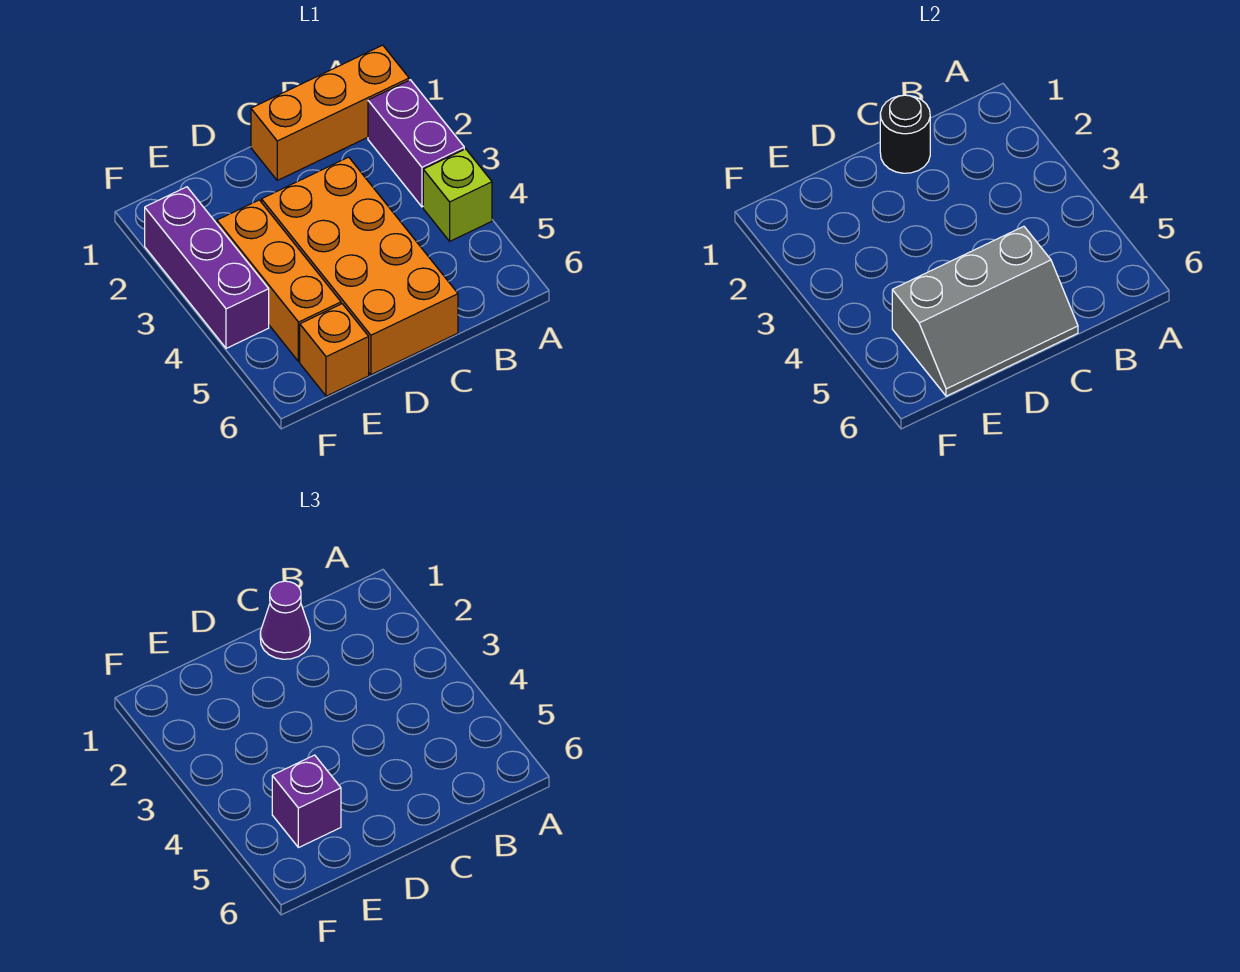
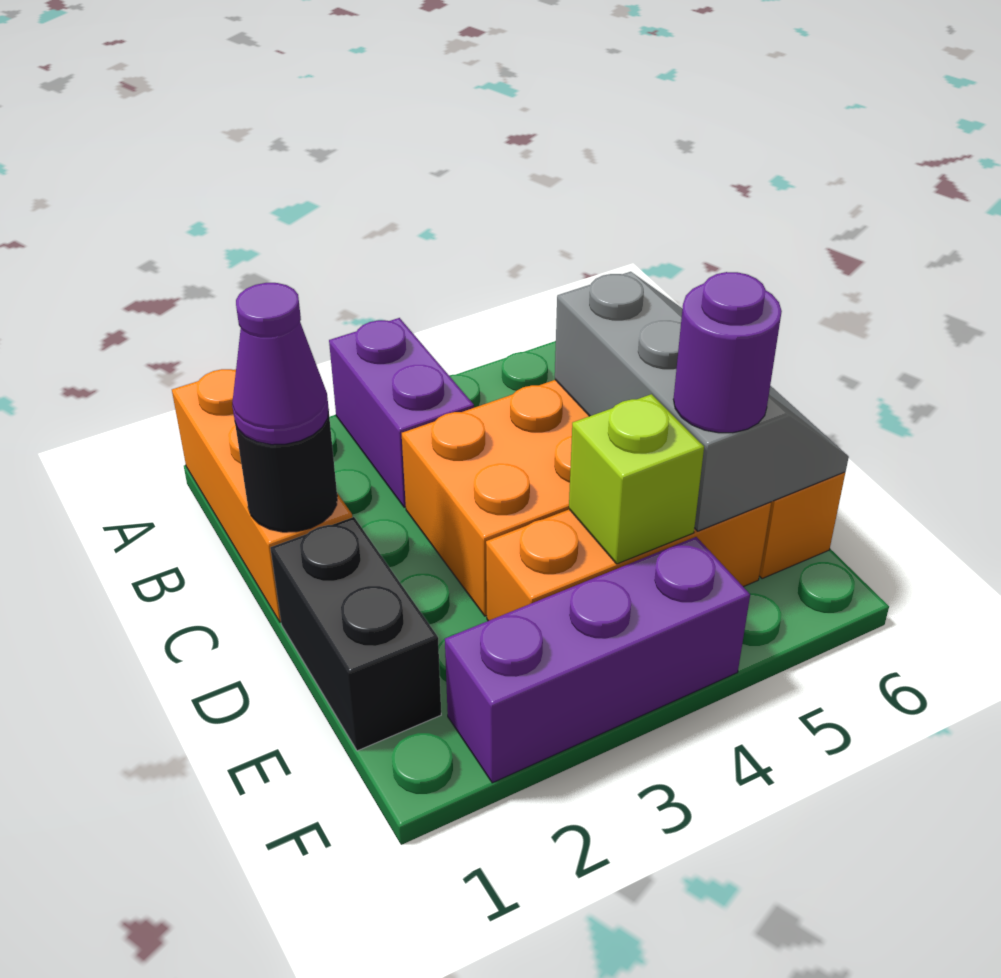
purple brick A2:A3 level 1 -> purple brick A3:B3 level 1
lime brick A4 level 1 -> lime brick E4 level 2
none -> black brick D1:E1 level 1
purple brick E5 level 3 -> purple round brick E5 level 3

